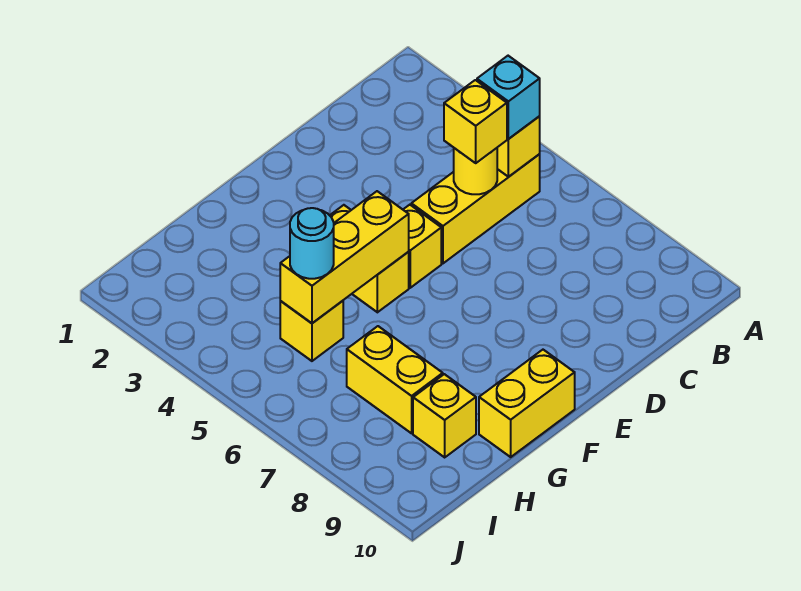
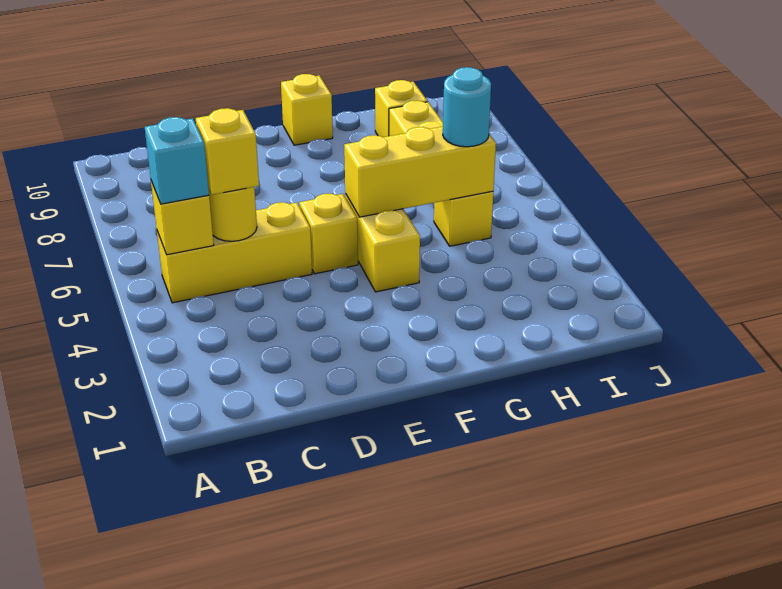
yellow brick F10:G10 level 1 -> yellow brick F10 level 1

